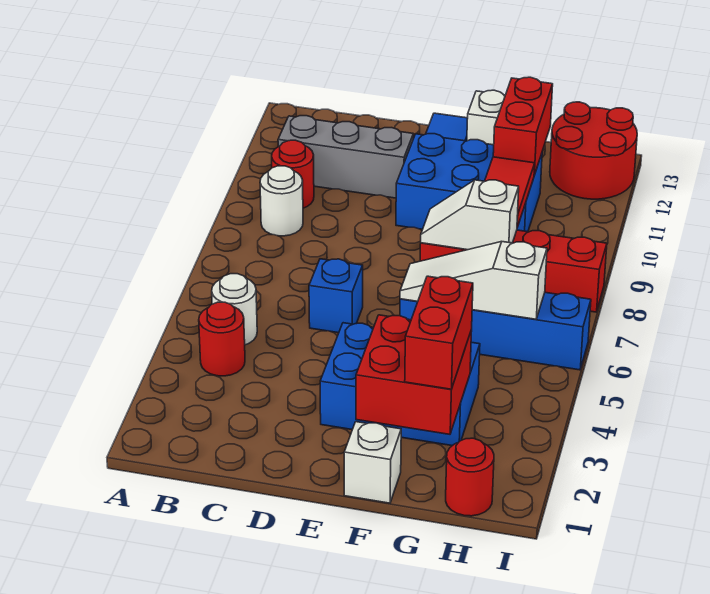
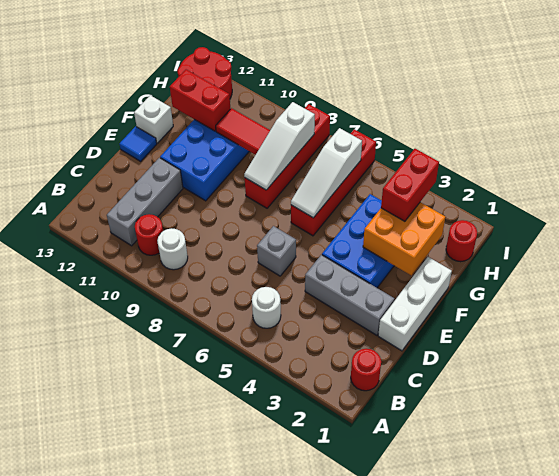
red round brick B4 level 1 -> red round brick B1 level 1
none -> grey brick D2:D4 level 1
blue brick D6 level 1 -> grey brick D6 level 1
white brick F1 level 1 -> white brick D1:F1 level 1
red brick F2:G3 level 2 -> orange brick F2:G3 level 2
blue brick F6:I6 level 1 -> red brick F6:I6 level 1
white slope F8:G8 level 2 top G -> white slope F8:H8 level 2 top H
red brick G2:G3 level 3 -> red brick G3:H3 level 3

